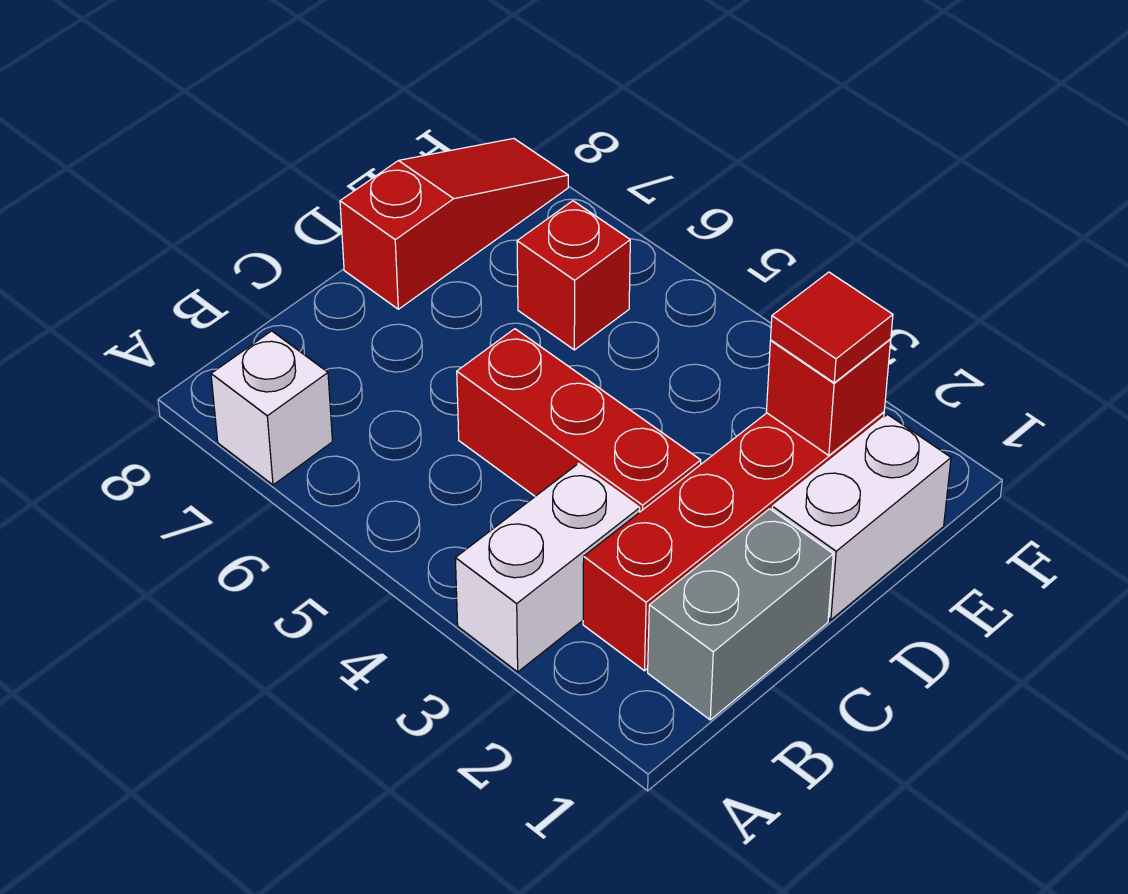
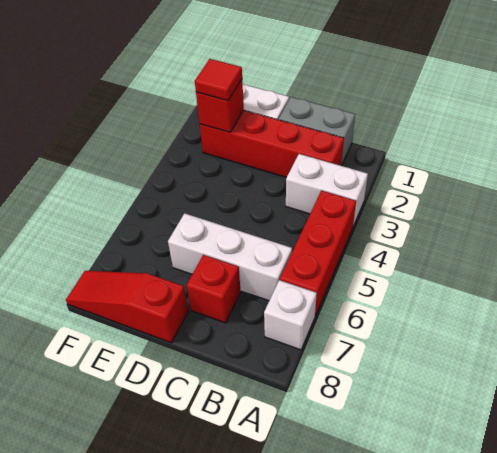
none -> white brick B6:D6 level 1
red brick C3:C5 level 1 -> red brick A4:A6 level 1
red brick E6 level 1 -> red brick C7 level 1

